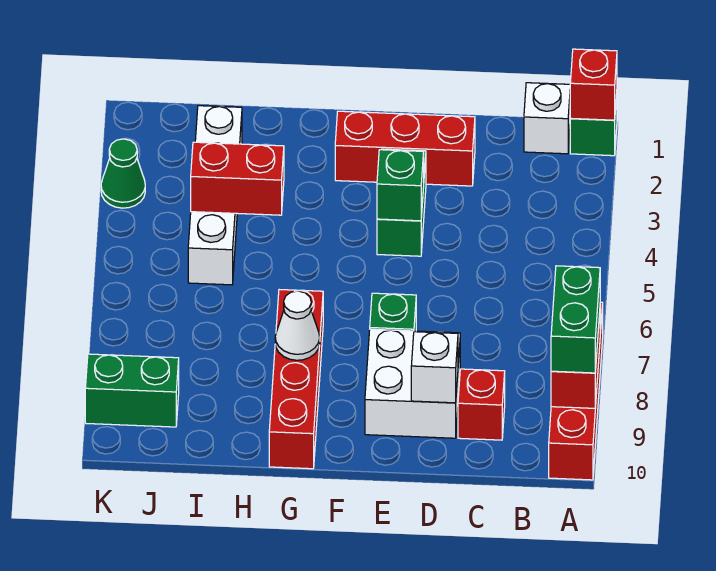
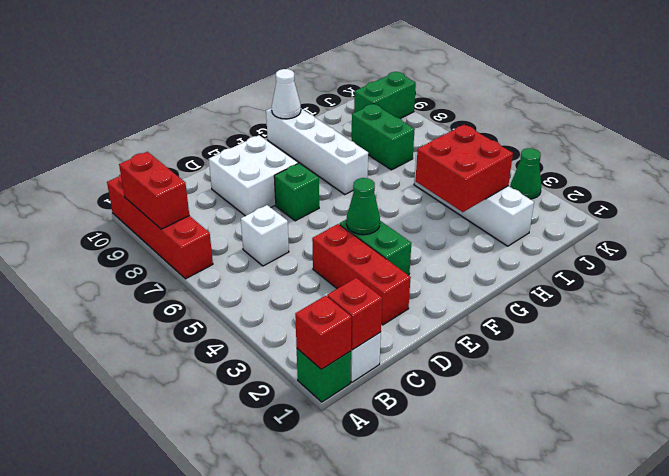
green brick A8:A9 level 3 -> green brick I7:I8 level 1
red brick C9 level 1 -> red brick B1 level 2
red brick D2:F2 level 1 -> red brick D2:D4 level 1
white brick D9 level 2 -> white brick C6 level 1
green brick E4 level 2 -> green cone E4 level 2
red brick G7:G10 level 1 -> white brick G7:G10 level 1
white cone G8 level 2 -> white cone G10 level 2
red brick H4:I4 level 2 -> red brick H3:I4 level 2

